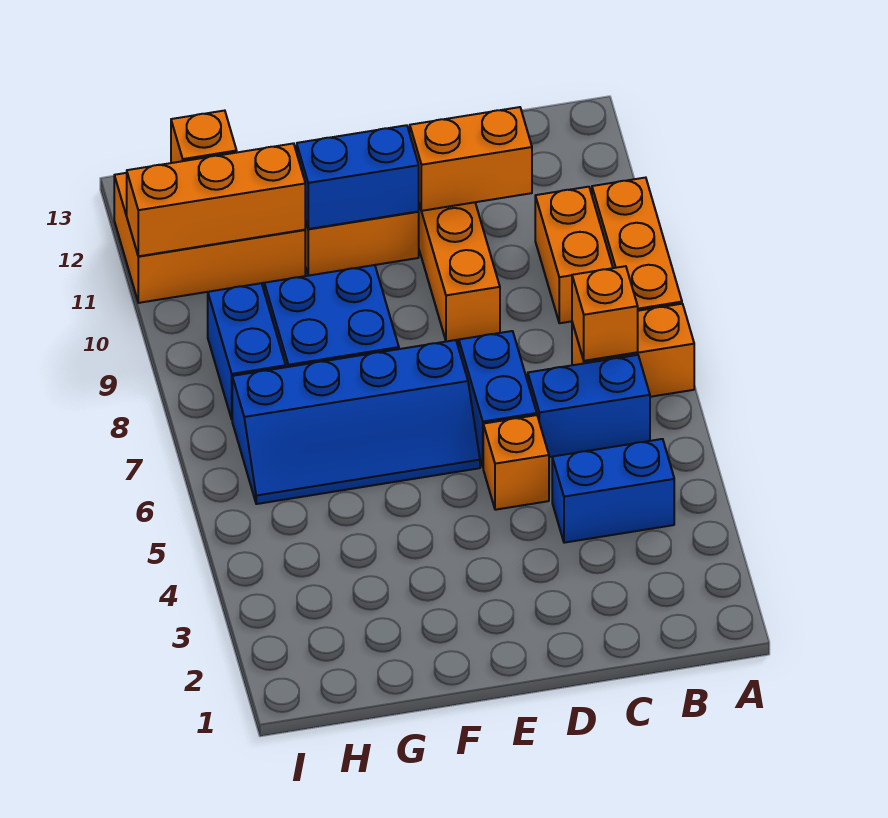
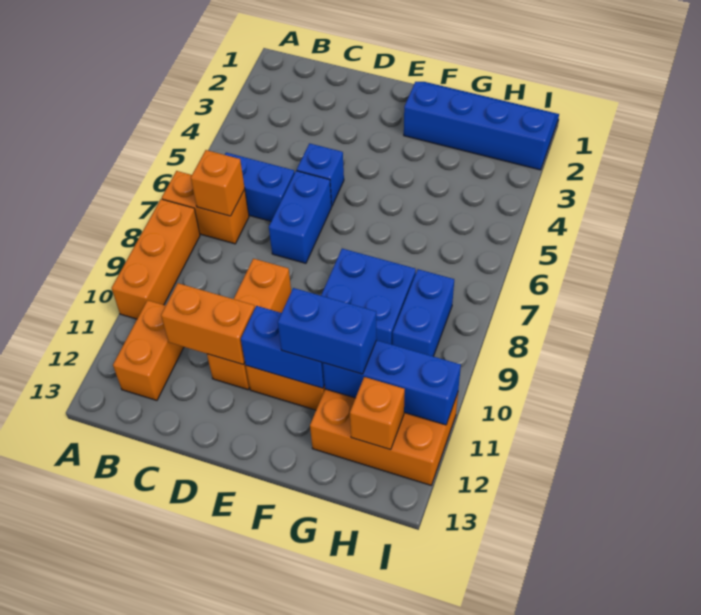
blue brick B4:C4 level 1 -> blue brick F11:G11 level 3
orange brick B9:B10 level 1 -> orange brick B11:B12 level 1
orange brick D5 level 1 -> blue brick D5 level 1
blue slope E6:H7 level 1 top 7 -> blue slope F1:I2 level 1 top 2
orange brick G11:I11 level 2 -> blue brick G11:I11 level 2

